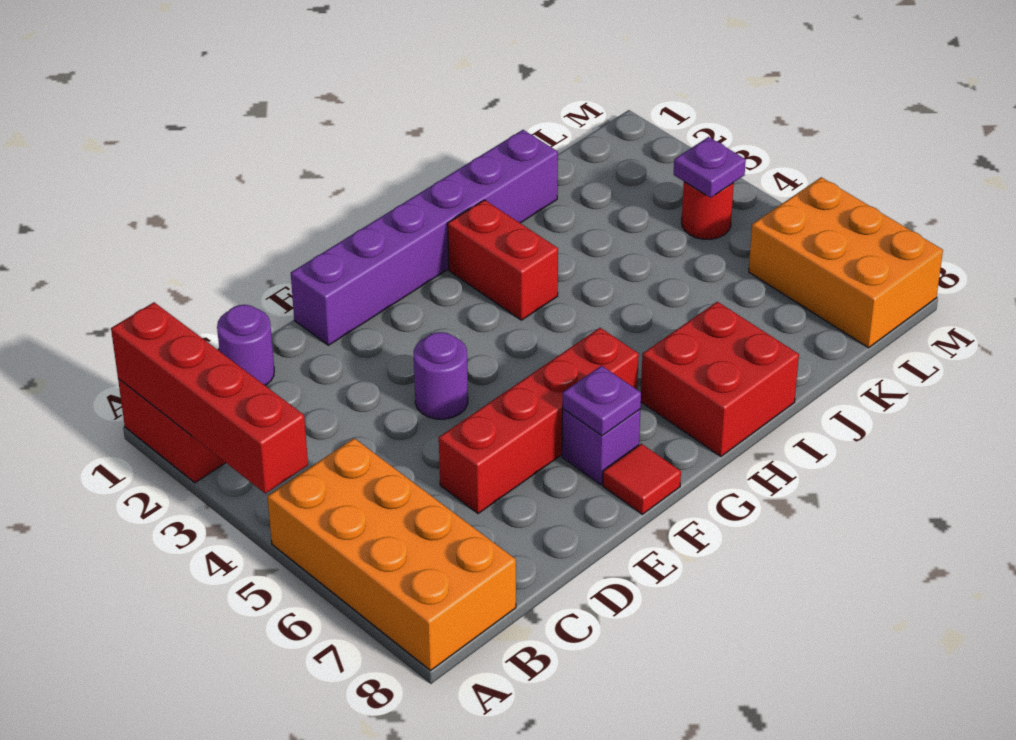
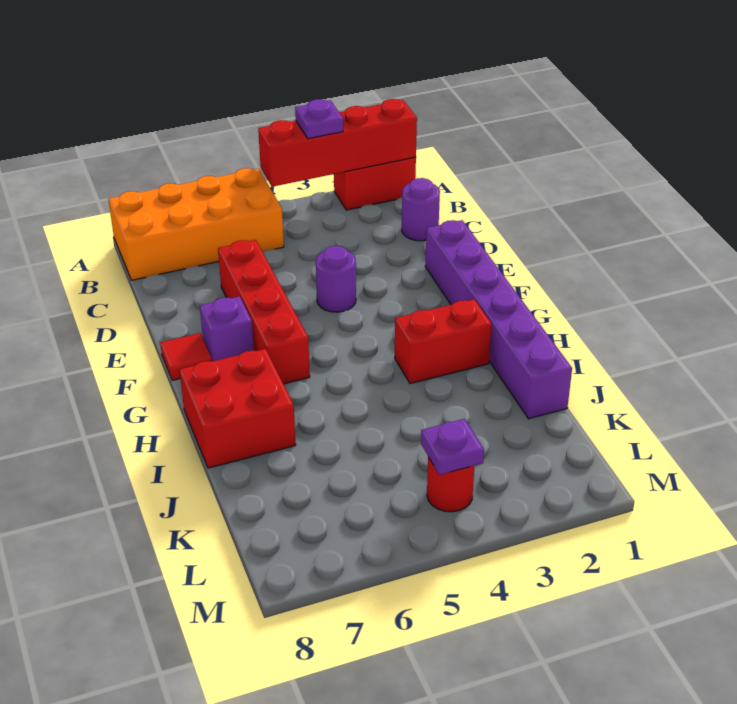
purple plate F7 level 2 -> purple plate A3 level 3
orange brick L6:M8 level 1 -> none

